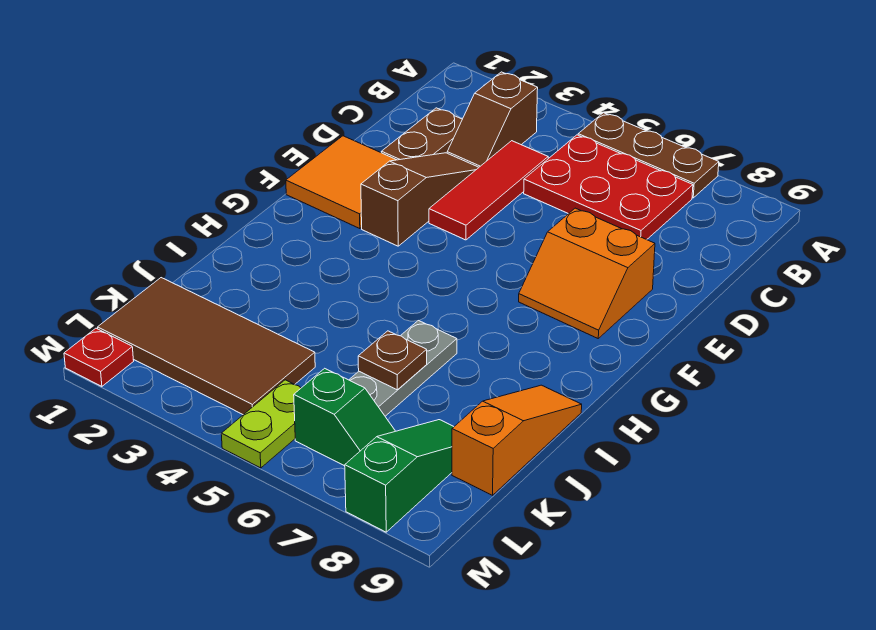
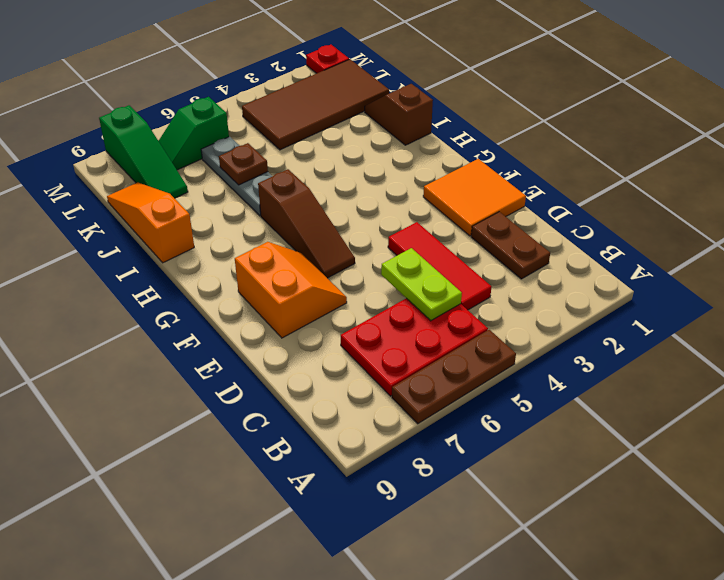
brown slope B3:C3 level 1 top B -> brown slope I1:J1 level 1 top I
brown slope D3:F3 level 1 top F -> brown slope F6:H6 level 1 top H
orange slope E7:F8 level 1 top E -> orange slope E7:F8 level 1 top 8
orange slope I9:K9 level 1 top K -> orange slope I9:K9 level 1 top I
lime plate L5:M5 level 1 -> lime plate C5:D5 level 2

